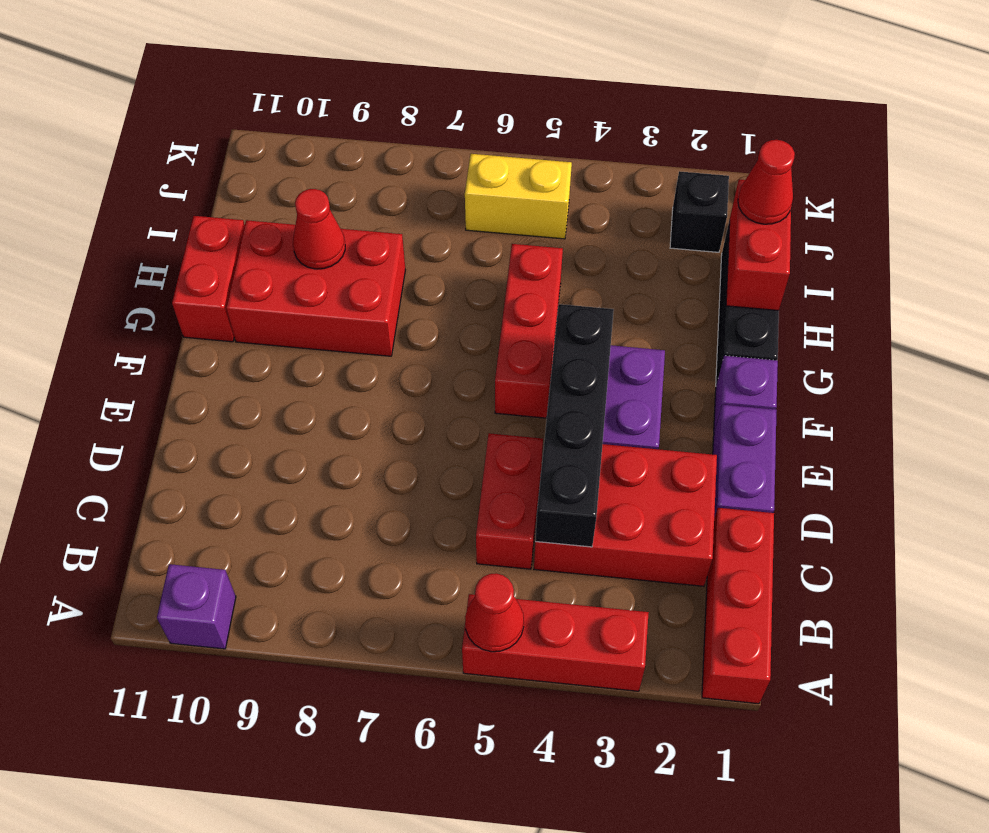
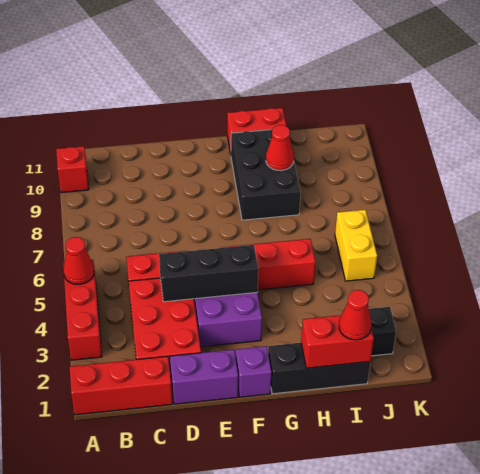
purple brick A10 level 1 -> red brick A10 level 1
black brick C4:F4 level 2 -> black brick D4:F4 level 2
red brick G8:H10 level 1 -> black brick G8:H10 level 1

